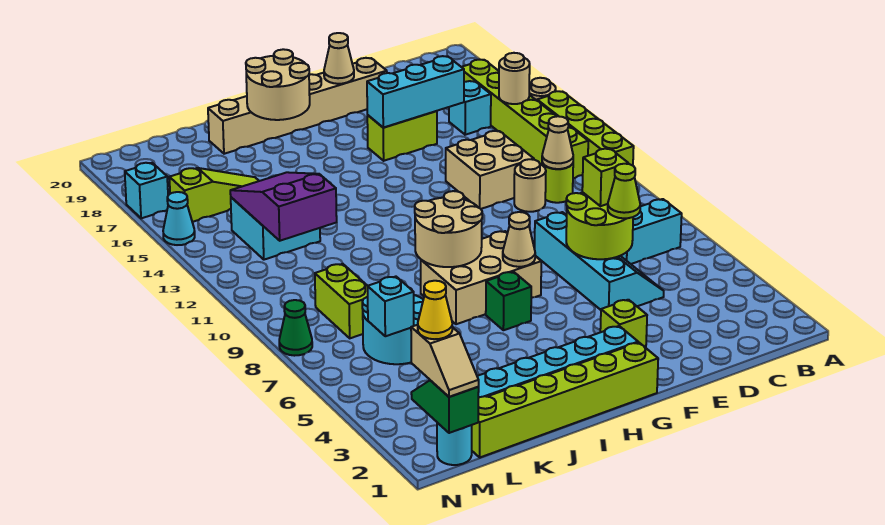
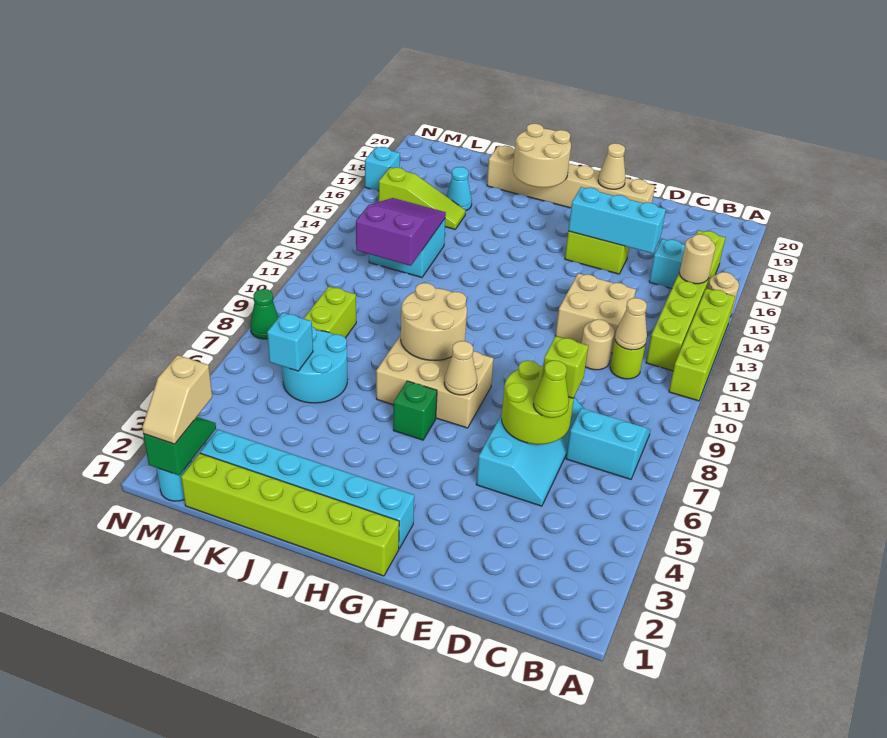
lime brick F3 level 1 -> none
yellow cone M2 level 4 -> none
cyan cone N15 level 1 -> cyan cone K17 level 1

